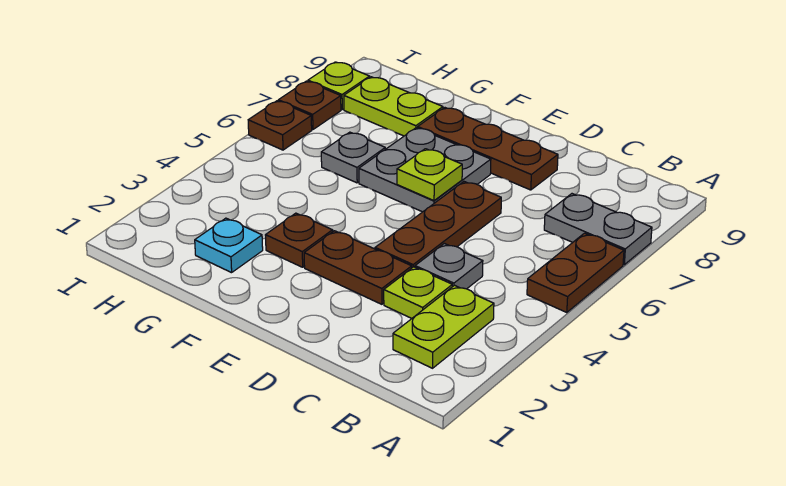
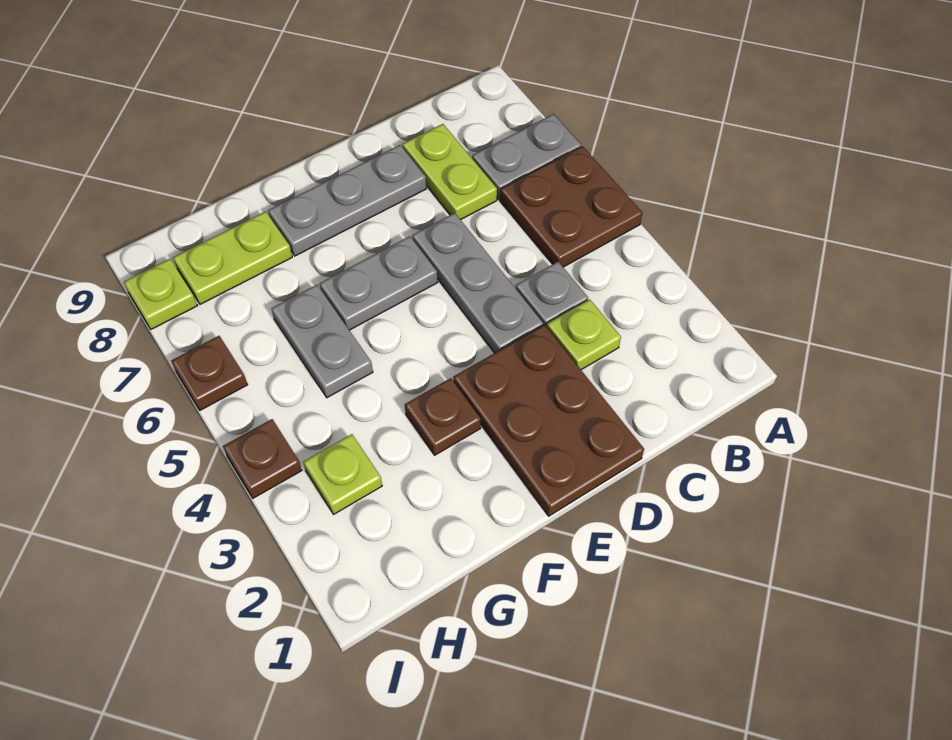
brown plate A5:A6 level 1 -> brown plate A5:B6 level 1
lime plate B2:B3 level 1 -> lime plate C7:C8 level 1
brown plate D3:E3 level 1 -> brown plate D1:E3 level 1
brown plate D4:D6 level 1 -> grey plate D4:D6 level 1
brown plate D8:F8 level 1 -> grey plate D8:F8 level 1
grey plate E6:F7 level 1 -> grey plate E6:F6 level 1
lime plate E6 level 2 -> lime plate H3 level 1
cyan plate G2 level 1 -> none
grey plate G6 level 1 -> grey plate G5:G6 level 1
brown plate I7 level 1 -> brown plate I4 level 1

